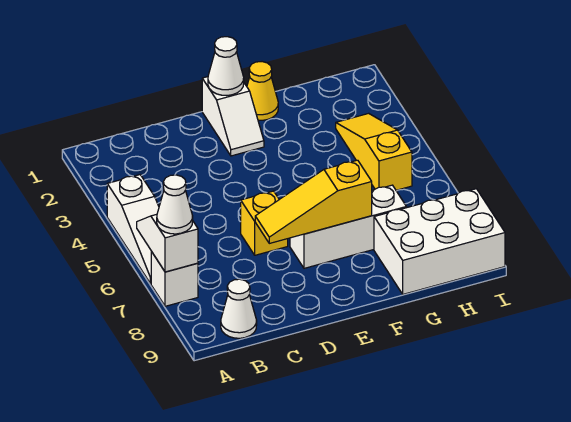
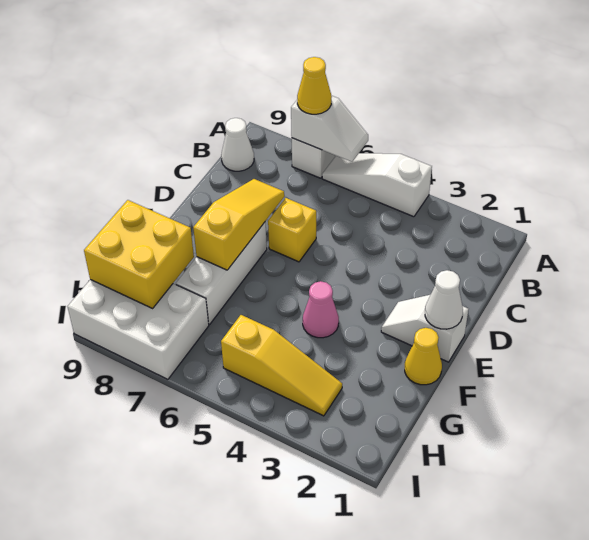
white cone A7 level 3 -> yellow cone A7 level 3
none -> pink cone F4 level 1
white brick G8:I9 level 1 -> white brick H7:I9 level 1
none -> yellow brick G8:H9 level 2

